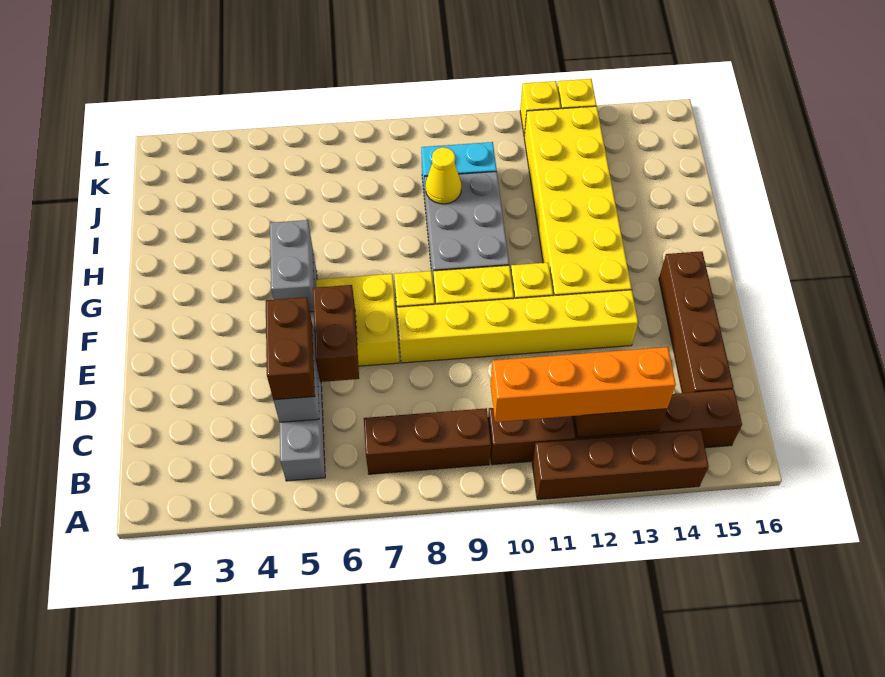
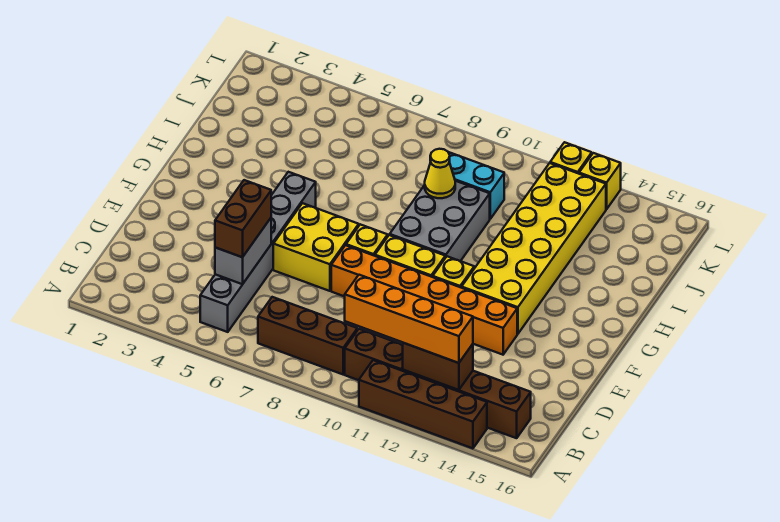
brown brick C15:F15 level 1 -> none
brown brick D6:E6 level 2 -> none
yellow brick E8:E13 level 1 -> orange brick E8:E13 level 1
grey brick F5:G5 level 2 -> none

